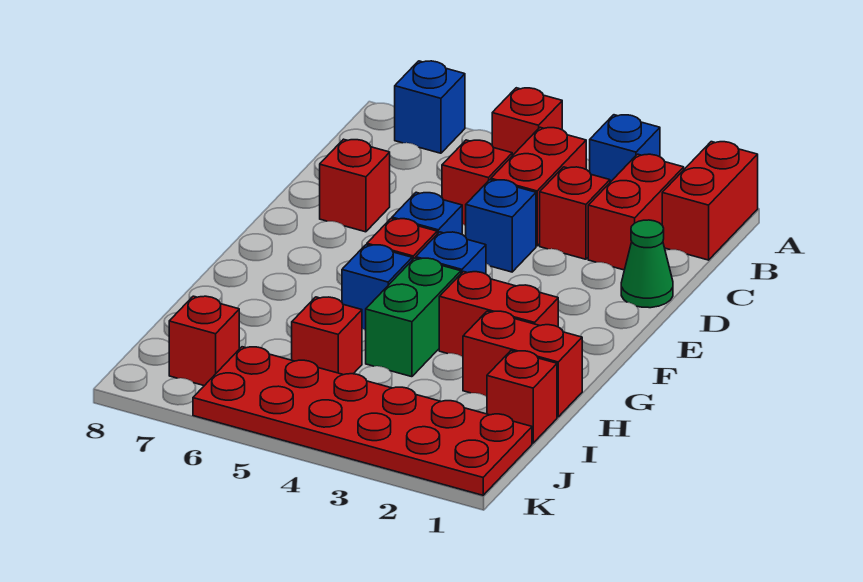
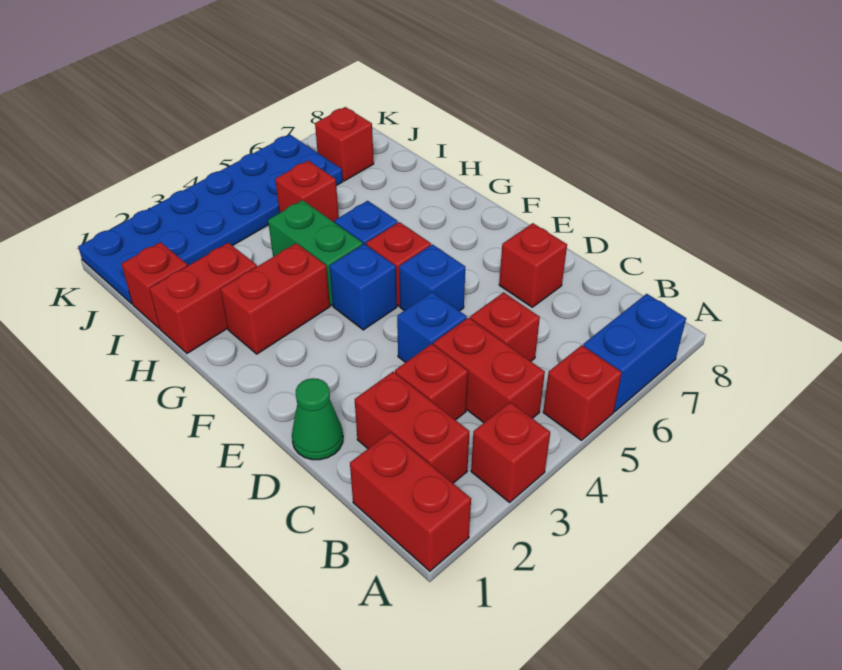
blue brick A3 level 1 -> red brick A3 level 1
blue brick A7 level 1 -> blue brick A6:A7 level 1
red plate J1:K6 level 1 -> blue plate J1:K6 level 1

